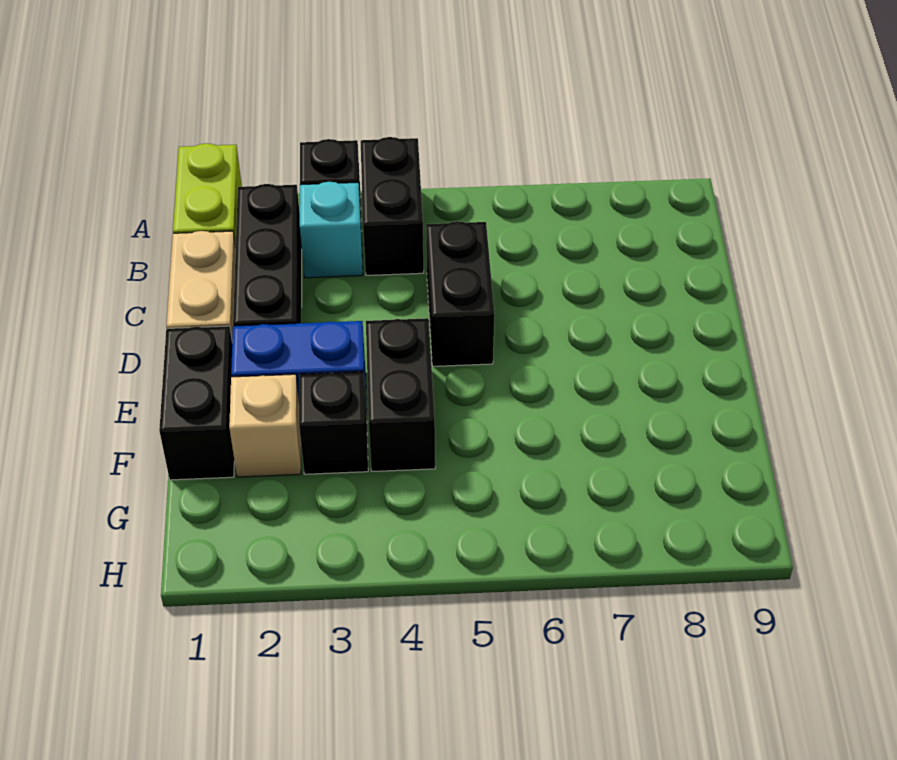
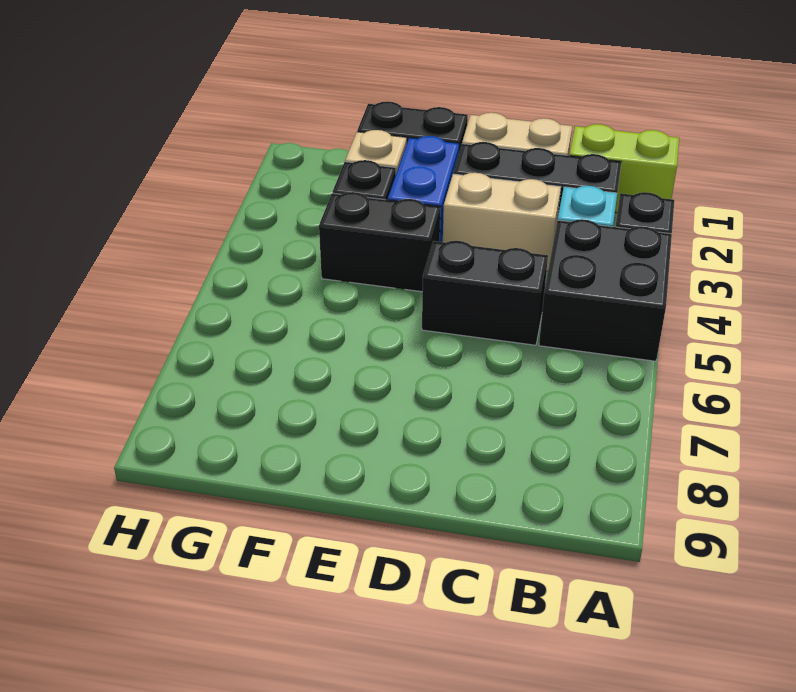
black brick A4:B4 level 1 -> black brick A4:B5 level 1
none -> tan brick C3:D3 level 1

